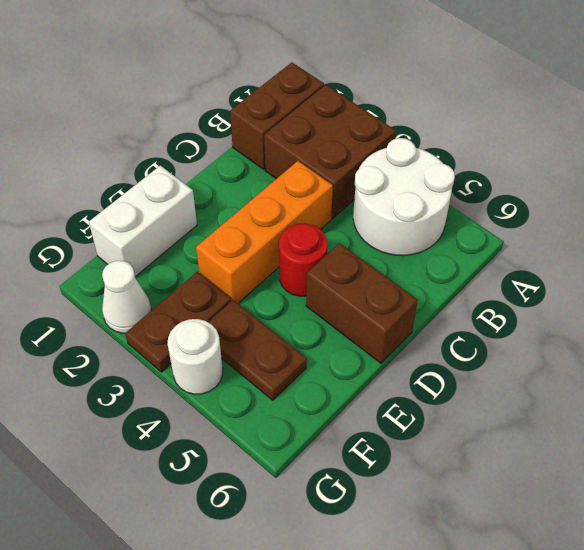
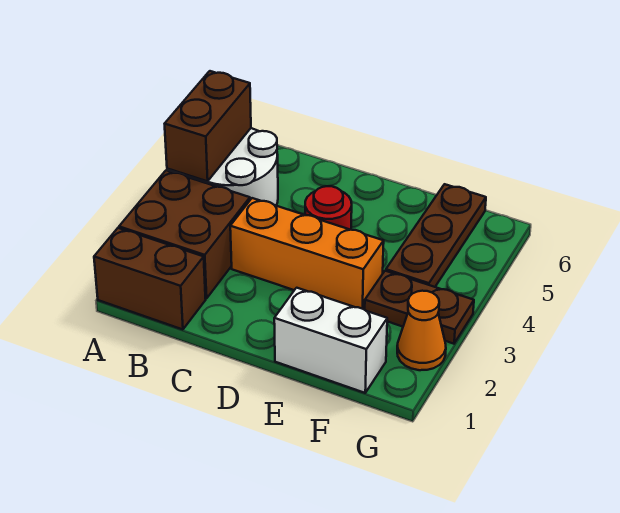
brown brick D5:D6 level 1 -> brown brick A4:A5 level 2
brown plate F4:F5 level 1 -> brown plate F4:F6 level 1
white cone G2 level 1 -> orange cone G2 level 1
white round brick G4 level 1 -> none

